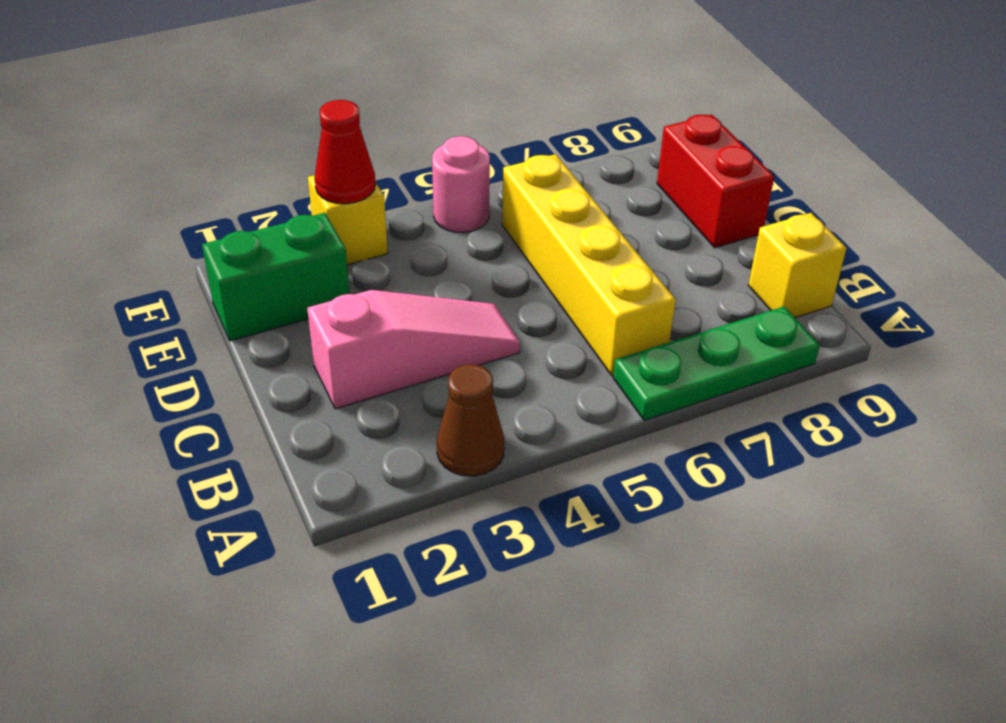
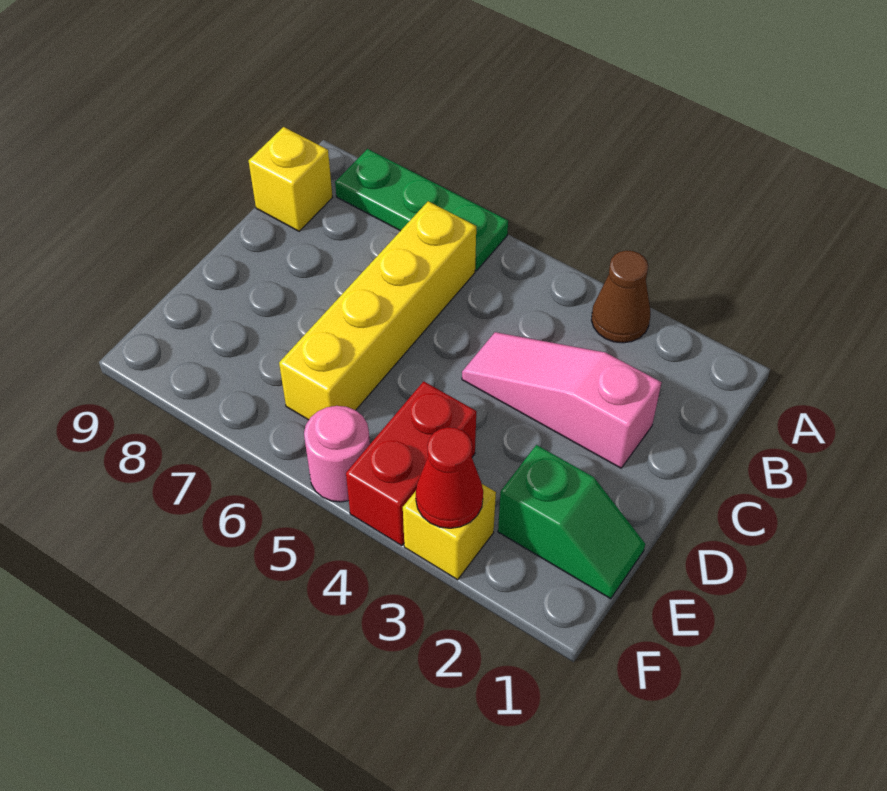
red brick D9:E9 level 1 -> red brick E4:F4 level 1
green brick E1:E2 level 1 -> green slope E1:E2 level 1 top 2

